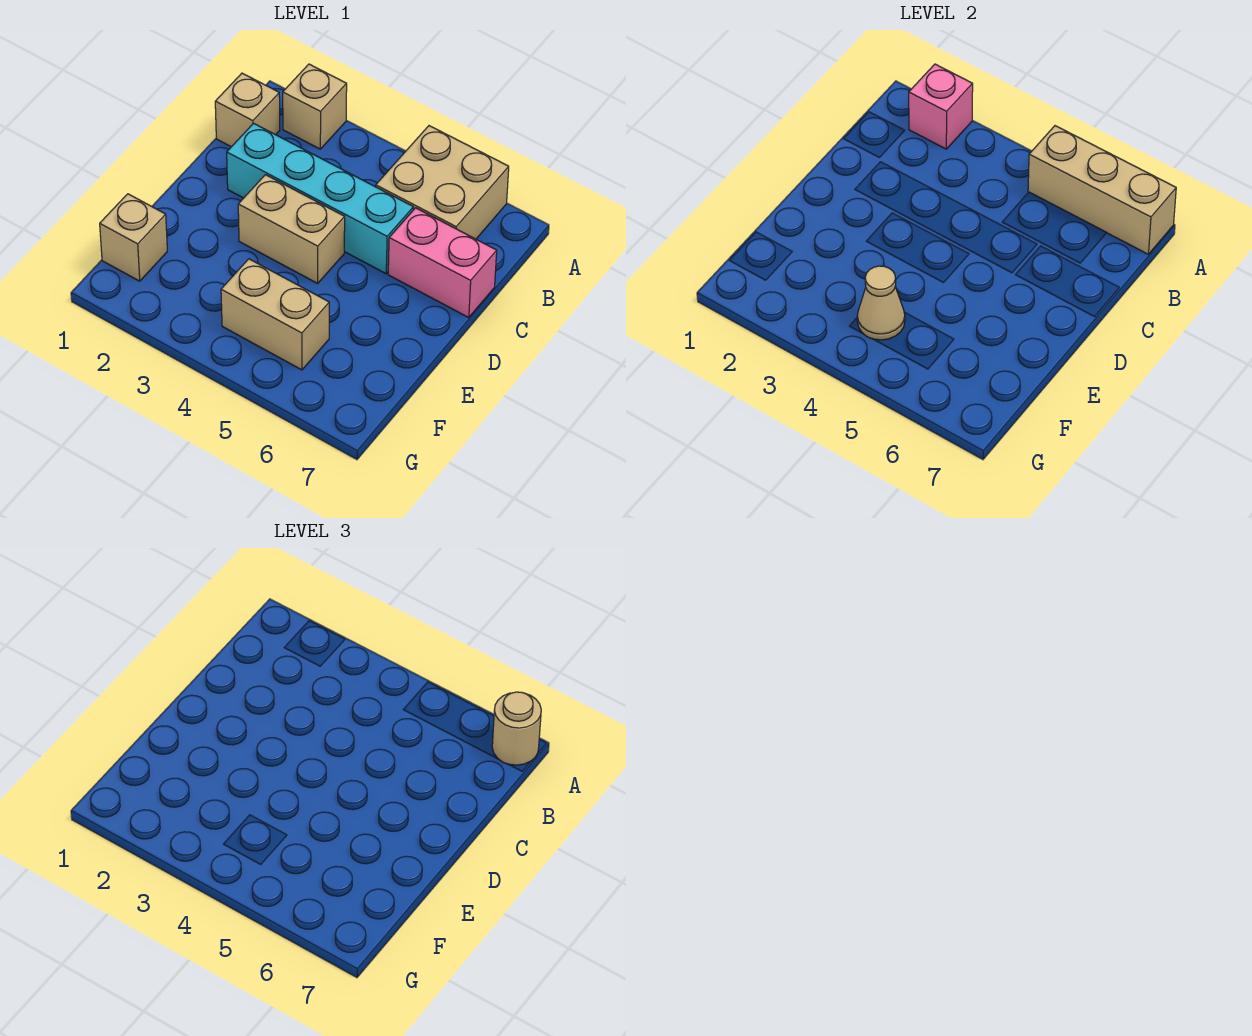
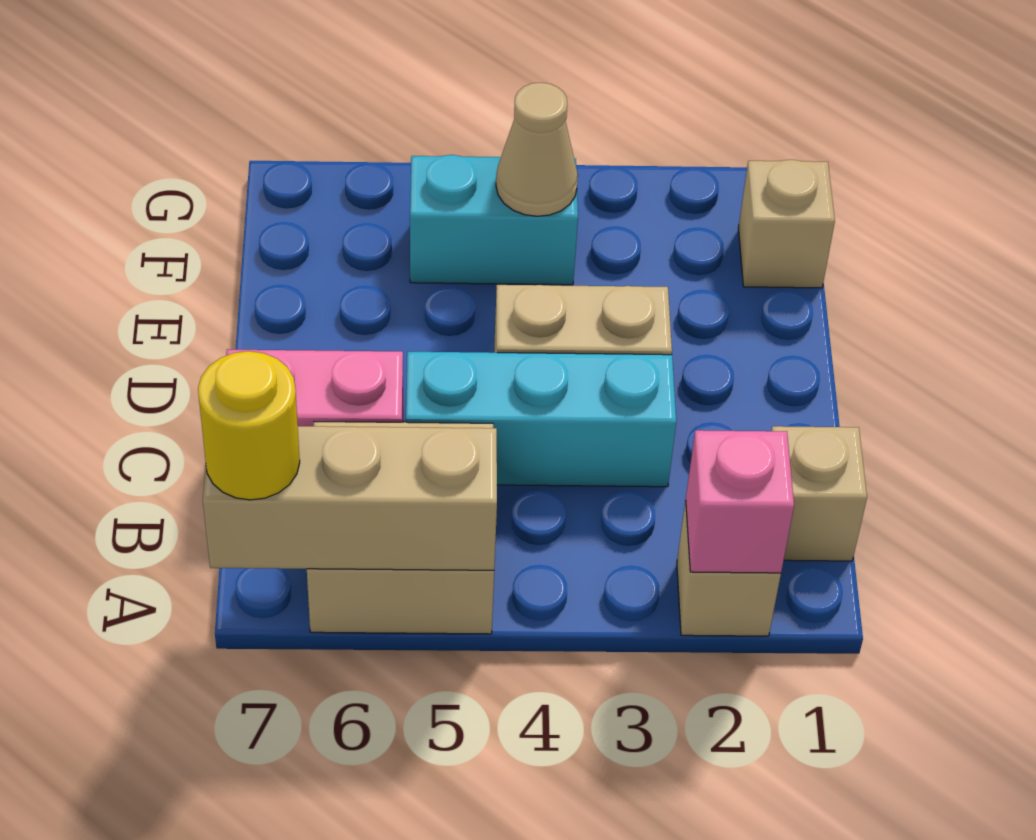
tan round brick A7 level 3 -> yellow round brick A7 level 3
cyan brick C2:C5 level 1 -> cyan brick C3:C5 level 1
tan brick F4:F5 level 1 -> cyan brick F4:F5 level 1

